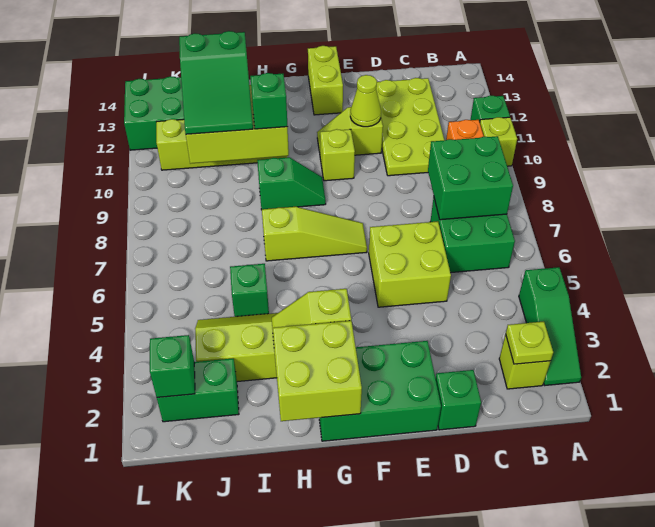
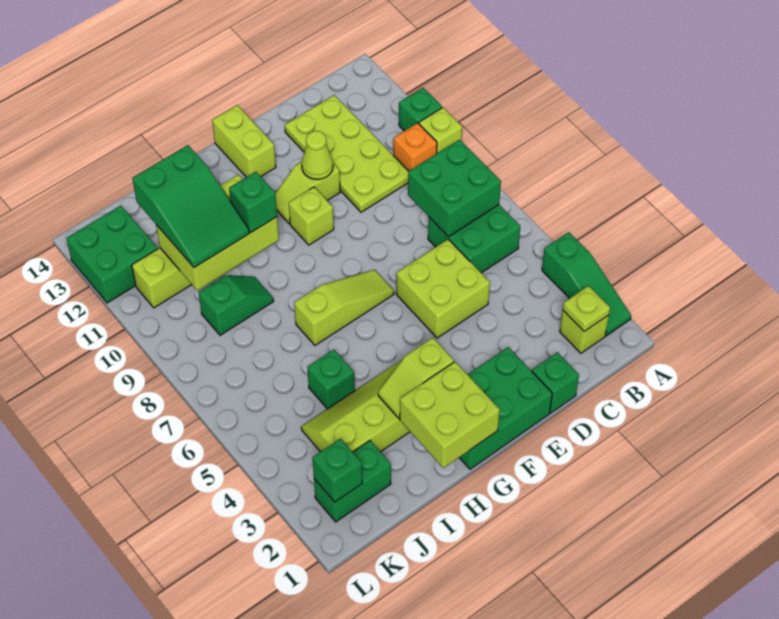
green slope G9:H9 level 1 top H -> green slope I9:J9 level 1 top J

